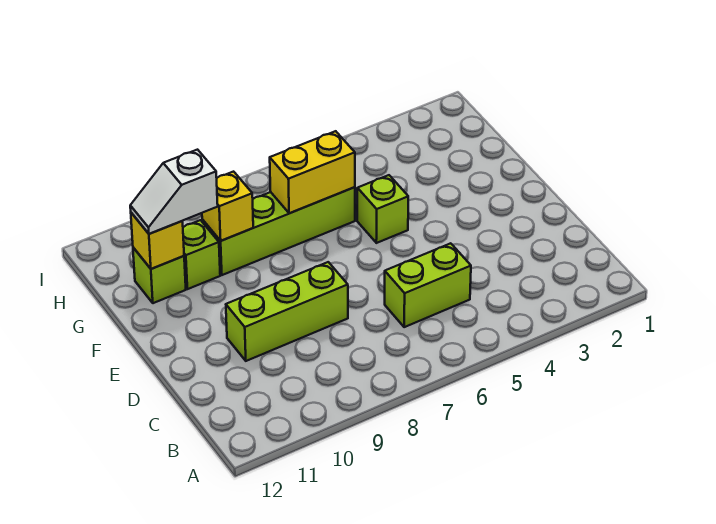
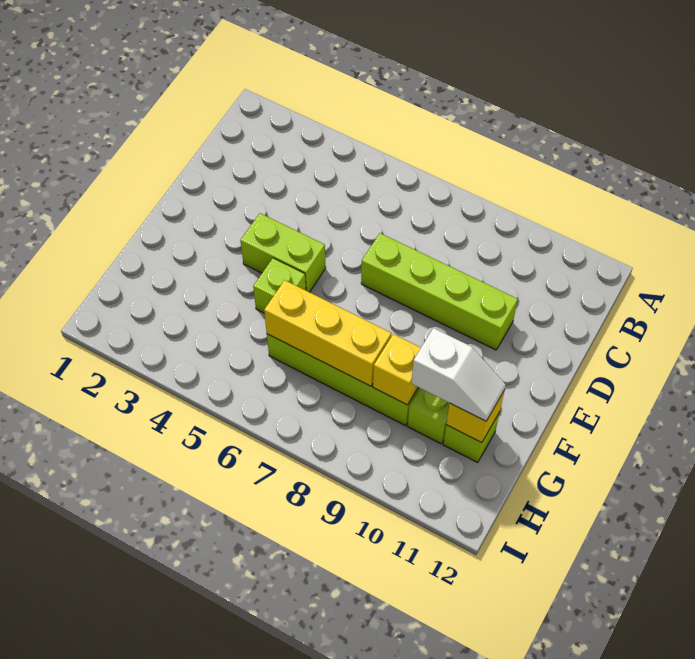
lime brick C5:C6 level 1 -> lime brick E4:E5 level 1
lime brick D8:D10 level 1 -> lime brick D7:D10 level 1
yellow brick G6:G7 level 2 -> yellow brick G6:G8 level 2

